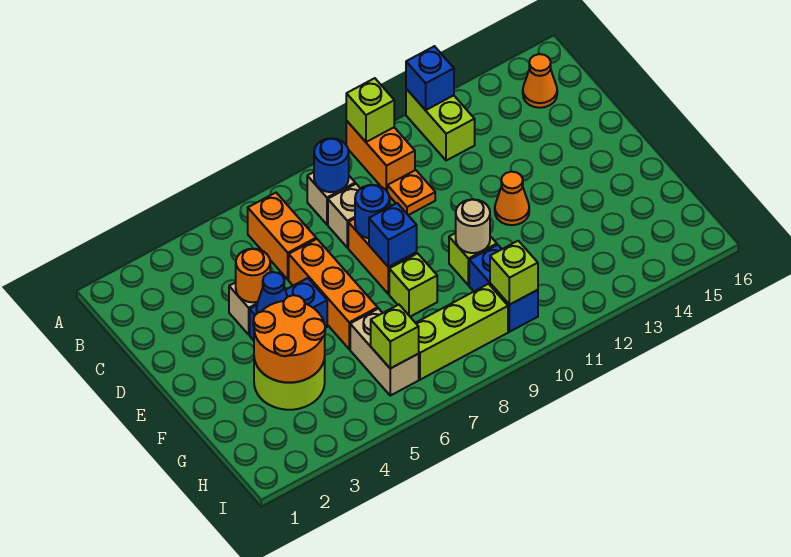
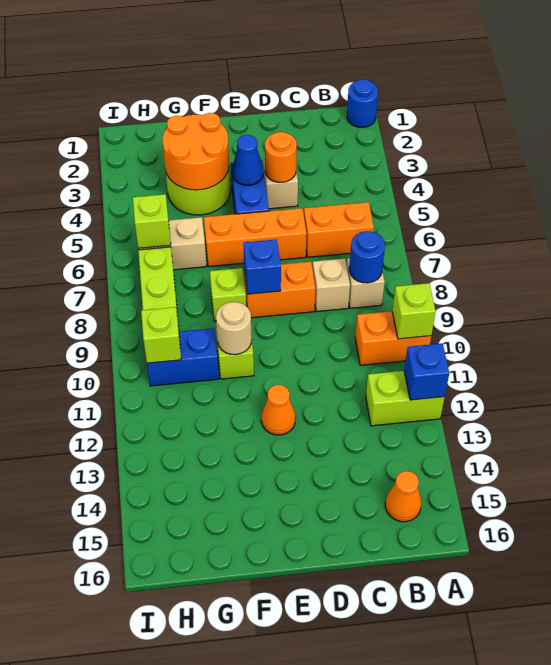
orange plate C10 level 1 -> none
blue round brick D8 level 2 -> blue round brick A1 level 1

